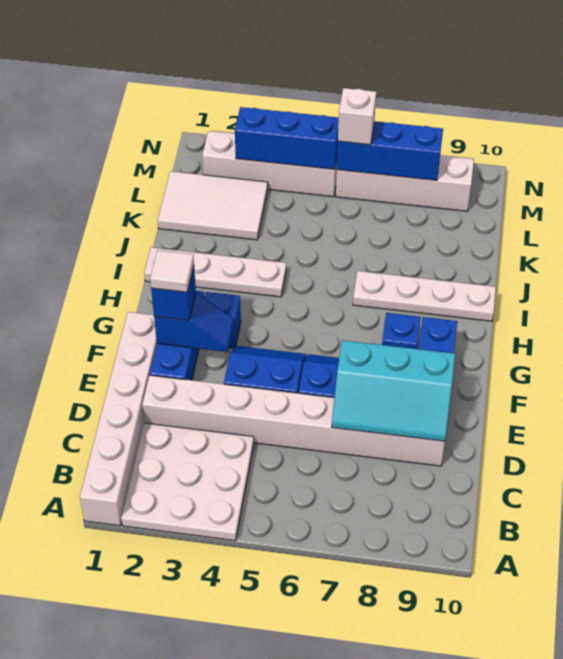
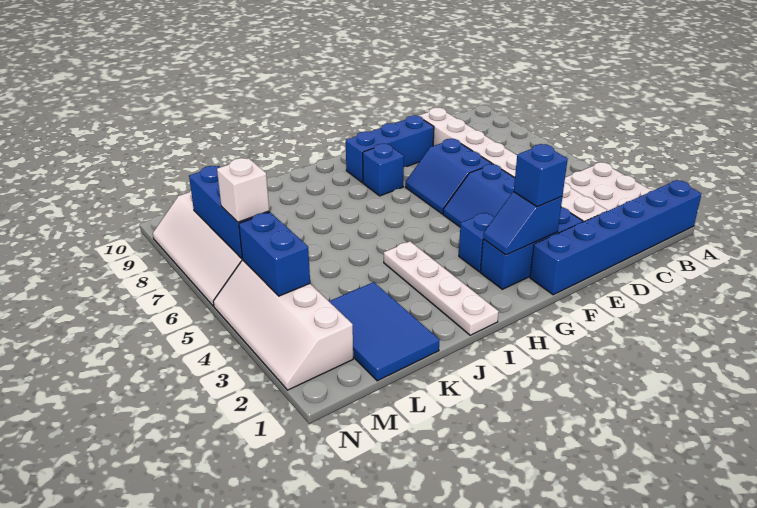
white brick A1:F1 level 1 -> blue brick A1:F1 level 1
cyan slope D7:E9 level 2 top E -> none
blue slope F2:F3 level 2 top 2 -> blue slope F2:G2 level 2 top F
white tile F2 level 4 -> none
white plate I7:I10 level 1 -> none
white tile K1:L3 level 1 -> blue tile K1:L3 level 1
blue brick M3:M5 level 2 -> blue brick M4:M5 level 2

